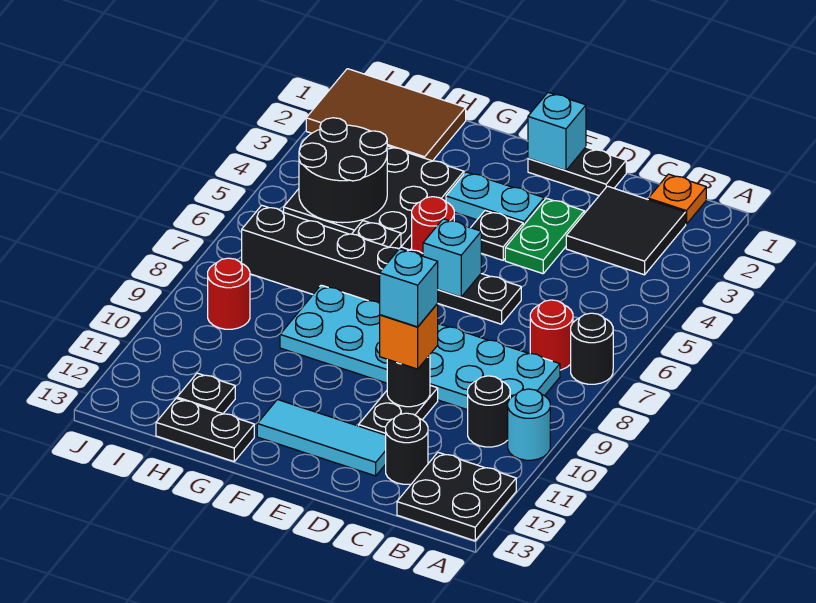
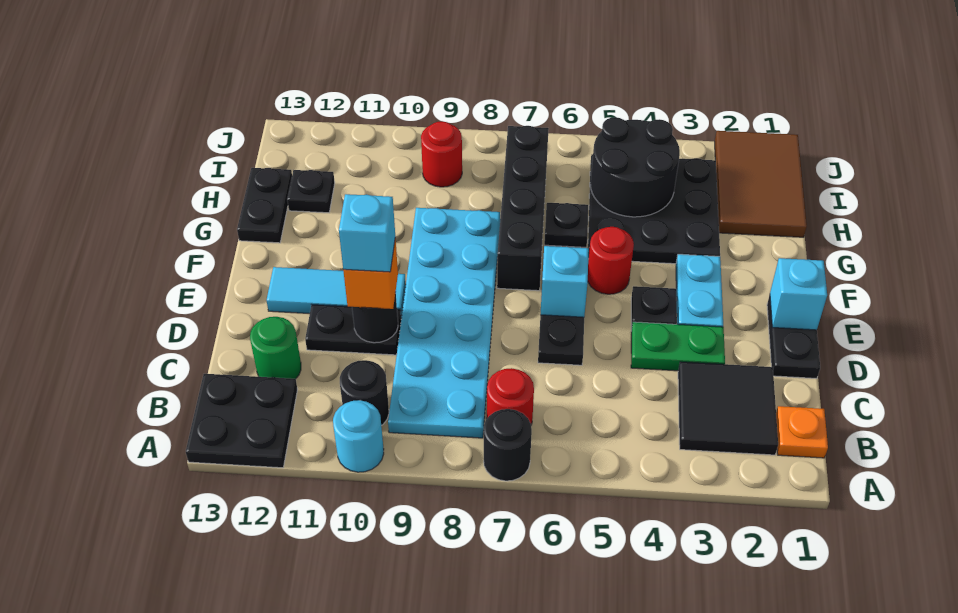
black round brick C12 level 1 -> green round brick C12 level 1
cyan tile D12:F12 level 1 -> cyan tile E10:E12 level 1

